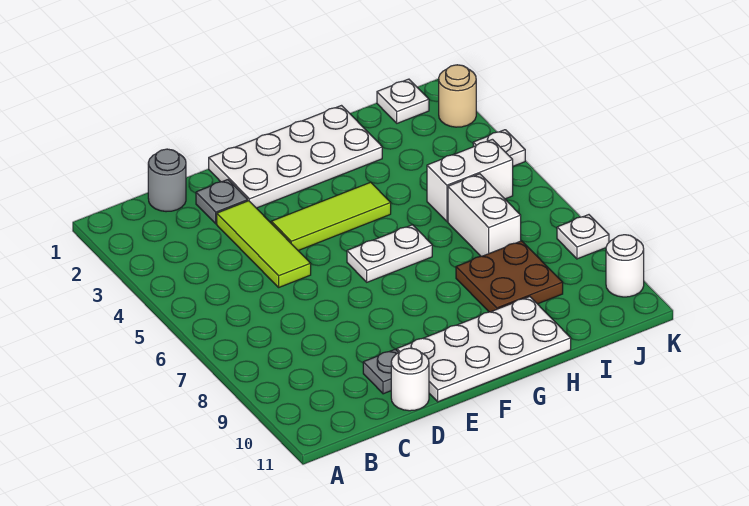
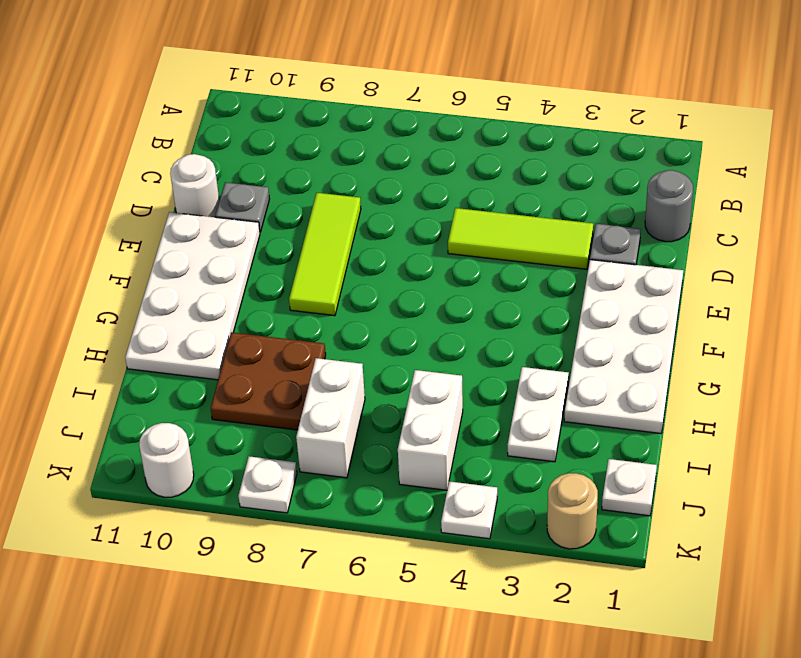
lime tile E4:G4 level 1 -> lime tile D8:F8 level 1
white plate F6:G6 level 1 -> white plate H3:I3 level 1
white brick I6:I7 level 1 -> white brick I7:J7 level 1

